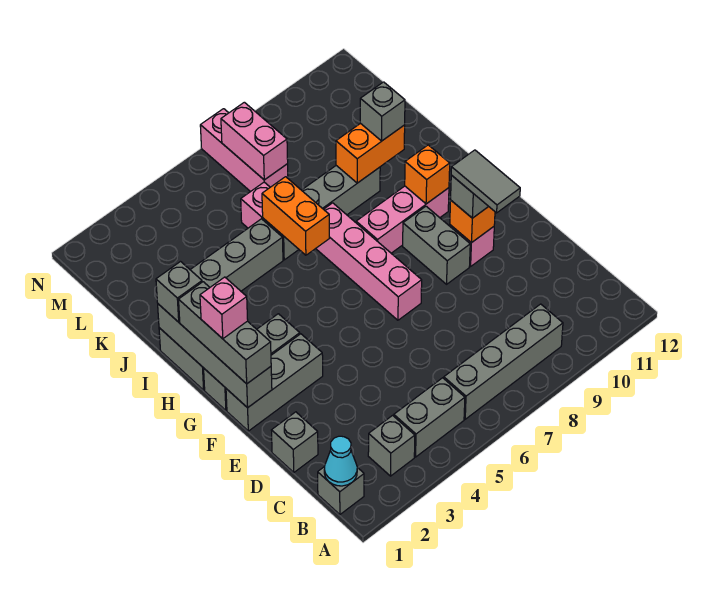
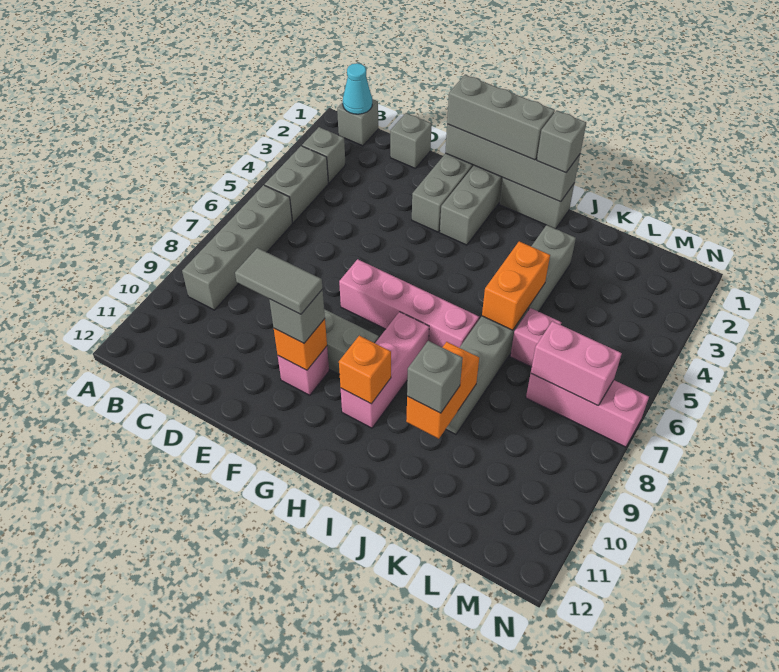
pink brick G1 level 4 -> none
orange brick I6:J6 level 2 -> orange brick J5:J6 level 2

